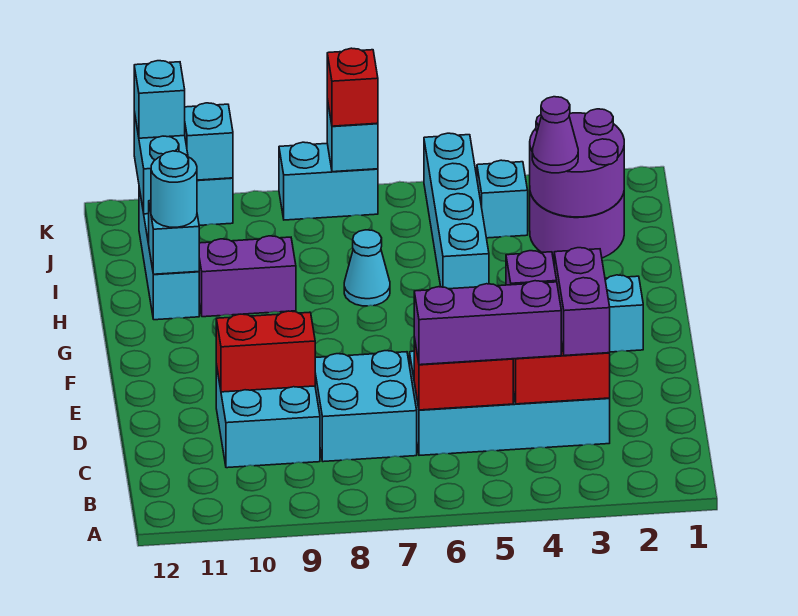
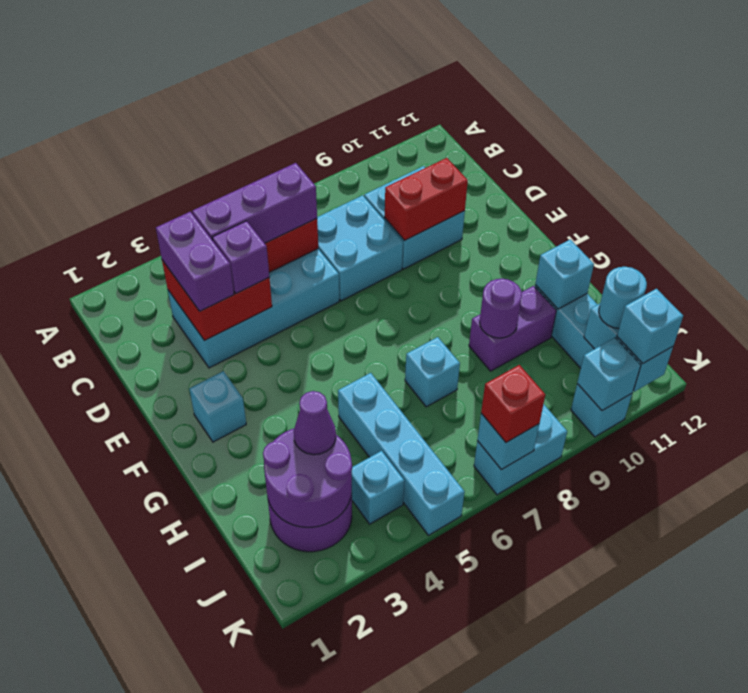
cyan cone H7 level 1 -> cyan brick H7 level 1
none -> purple round brick H9 level 2
cyan round brick H11 level 3 -> cyan round brick J11 level 3

